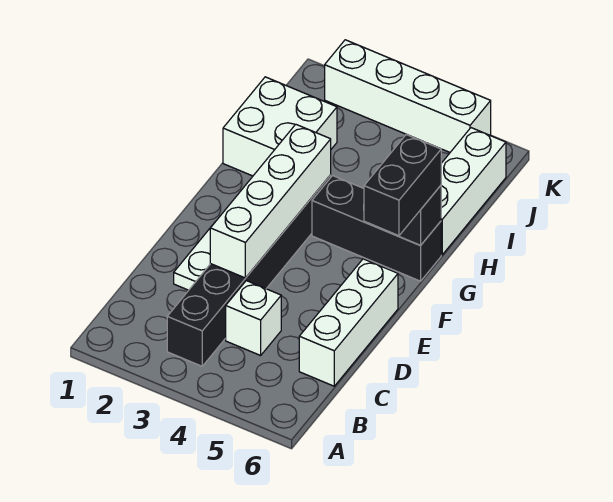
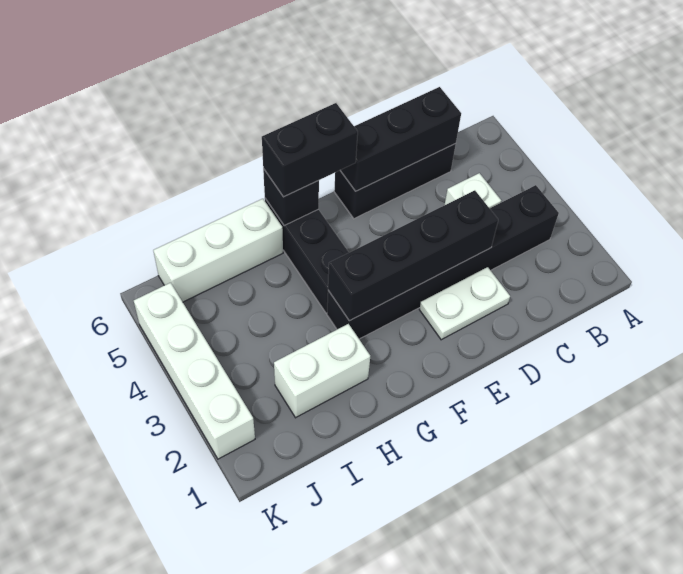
white brick C6:E6 level 1 -> black brick C6:E6 level 1
none -> black brick C6:E6 level 2
white brick D3:G3 level 2 -> black brick D3:G3 level 2
white brick H1:I2 level 1 -> white brick H2:I2 level 1

